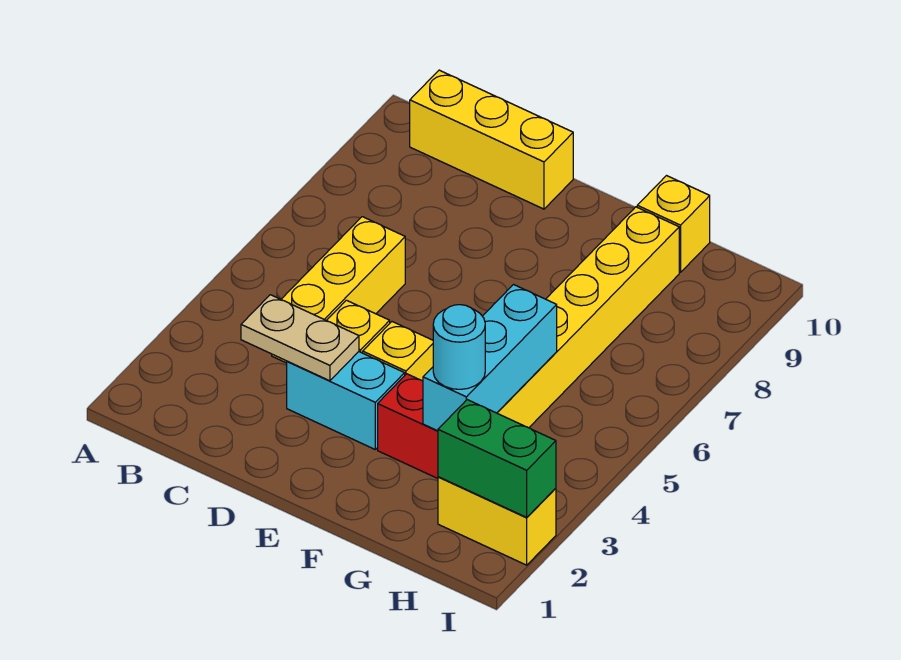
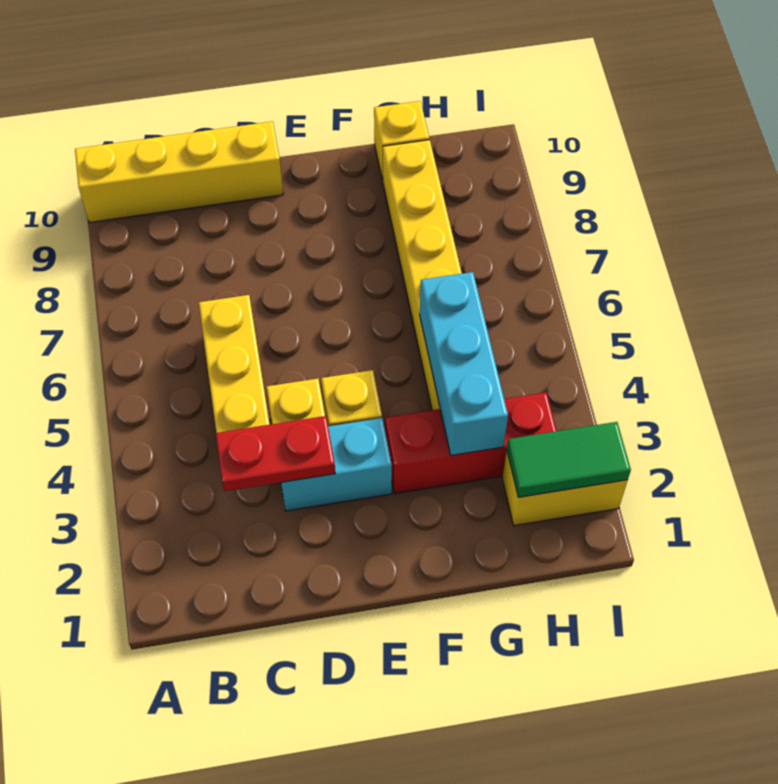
yellow brick B10:D10 level 1 -> yellow brick A10:D10 level 1
tan plate C3:D3 level 2 -> red plate C3:D3 level 2
cyan round brick G3 level 3 -> none
green brick H2:I2 level 2 -> green tile H2:I2 level 2

